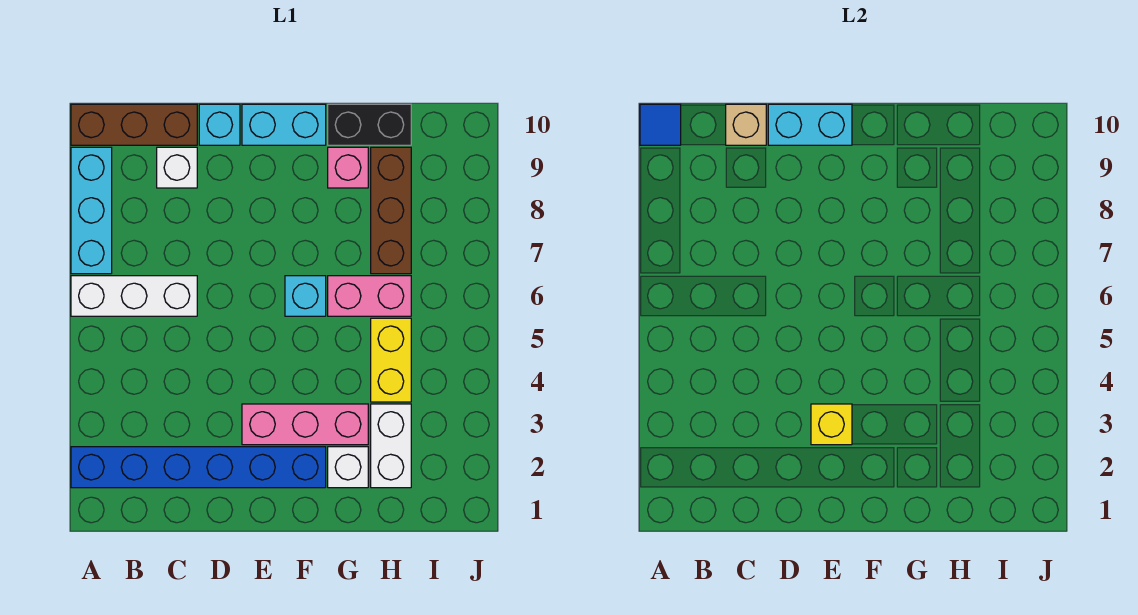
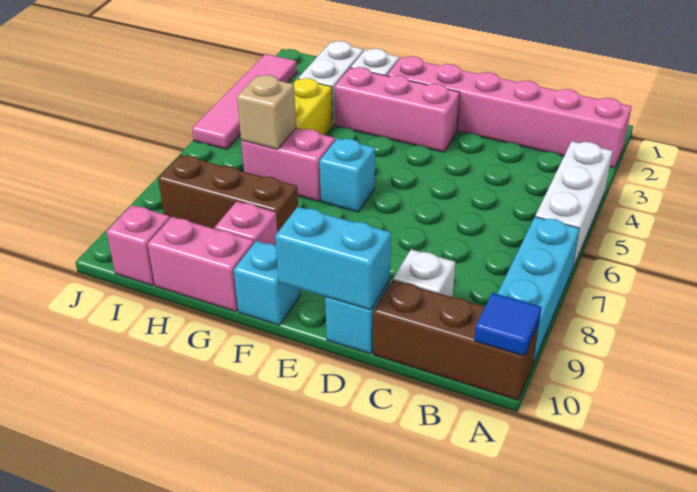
blue brick A2:F2 level 1 -> pink brick A2:F2 level 1
white brick A6:C6 level 1 -> white brick A4:A6 level 1
tan brick C10 level 2 -> tan brick H6 level 2
yellow brick E3 level 2 -> none
cyan brick E10:F10 level 1 -> cyan brick F10 level 1
black brick G10:H10 level 1 -> pink brick G10:H10 level 1
brown brick H7:H9 level 1 -> brown brick G8:I8 level 1
none -> pink brick I10 level 1
none -> pink tile J2:J5 level 1

